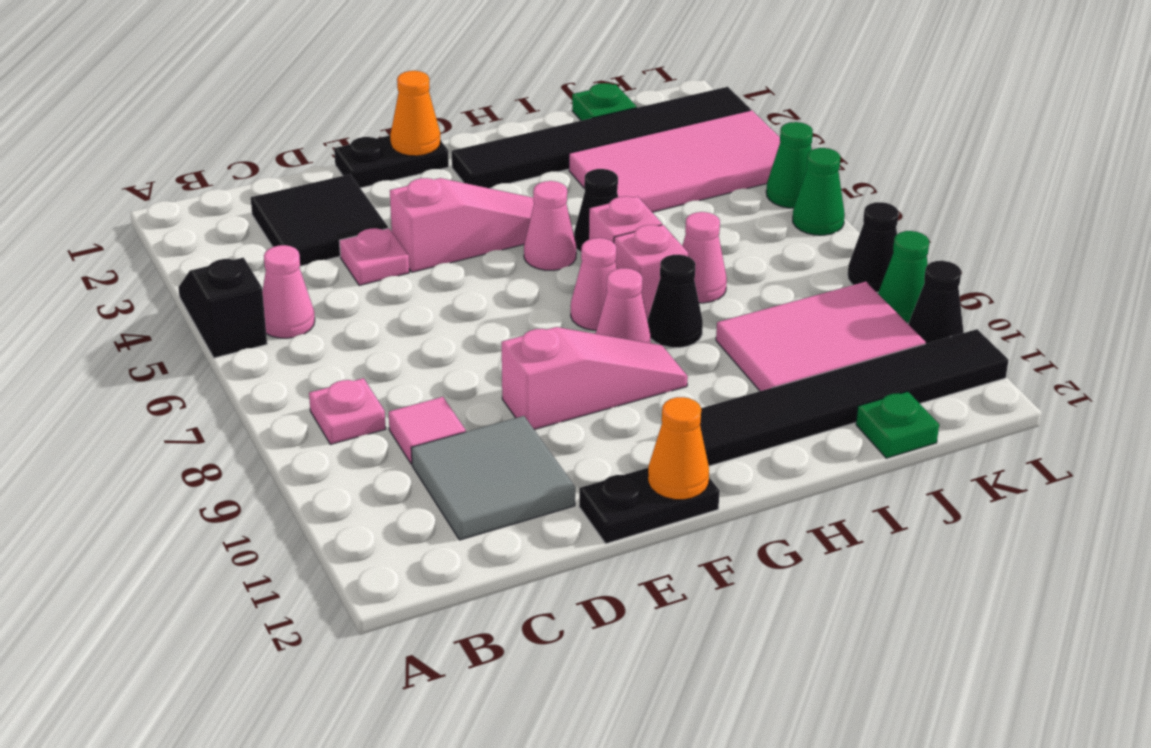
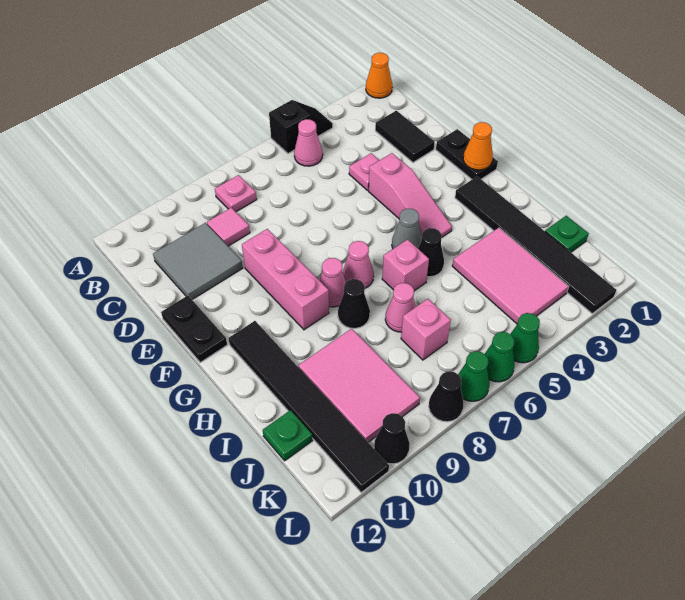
black tile C2:D3 level 1 -> black tile C2:D2 level 1
pink slope E9:G9 level 1 top E -> pink brick E9:G9 level 1
orange cone F12 level 2 -> orange cone A1 level 1
pink cone G5 level 1 -> grey cone G5 level 1
pink brick H7 level 1 -> pink brick J7 level 1
pink tile I3:L4 level 1 -> pink tile I3:K4 level 1
green cone L9 level 1 -> green cone L7 level 1

